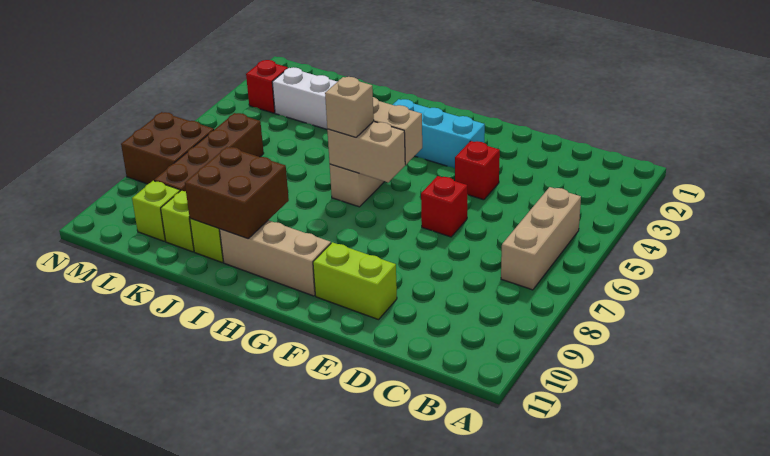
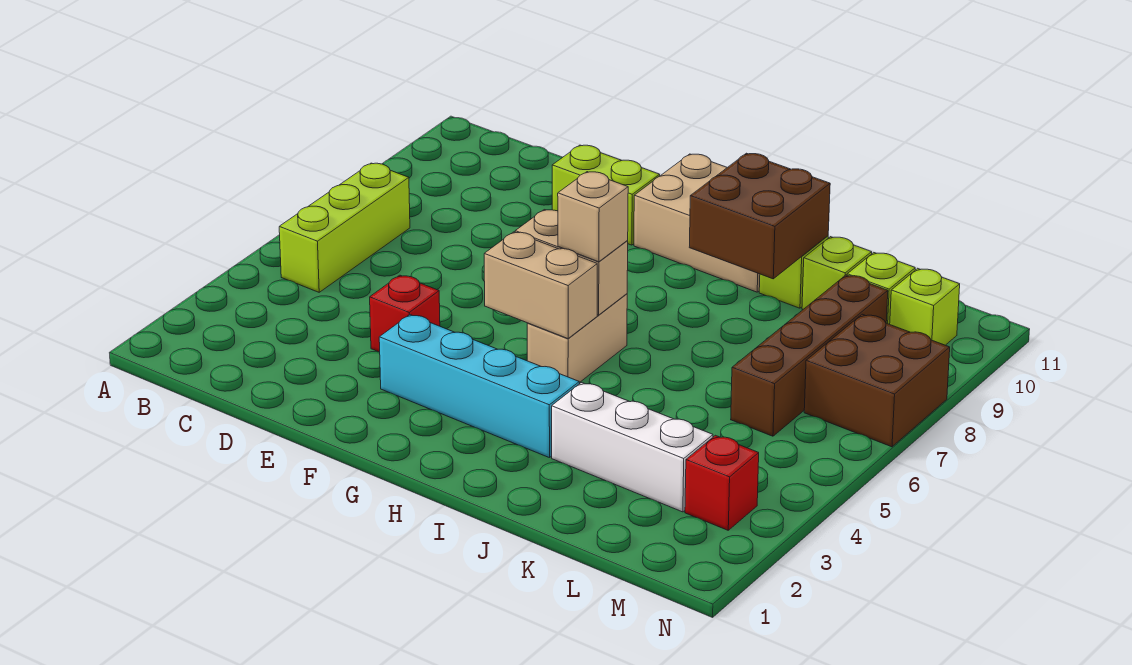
tan brick B5:B7 level 1 -> lime brick B5:B7 level 1
red brick E6 level 1 -> none
cyan brick F3:H3 level 1 -> cyan brick F3:I3 level 1
tan brick G10:I10 level 1 -> tan brick G10:I11 level 1
none -> lime brick M10 level 1

